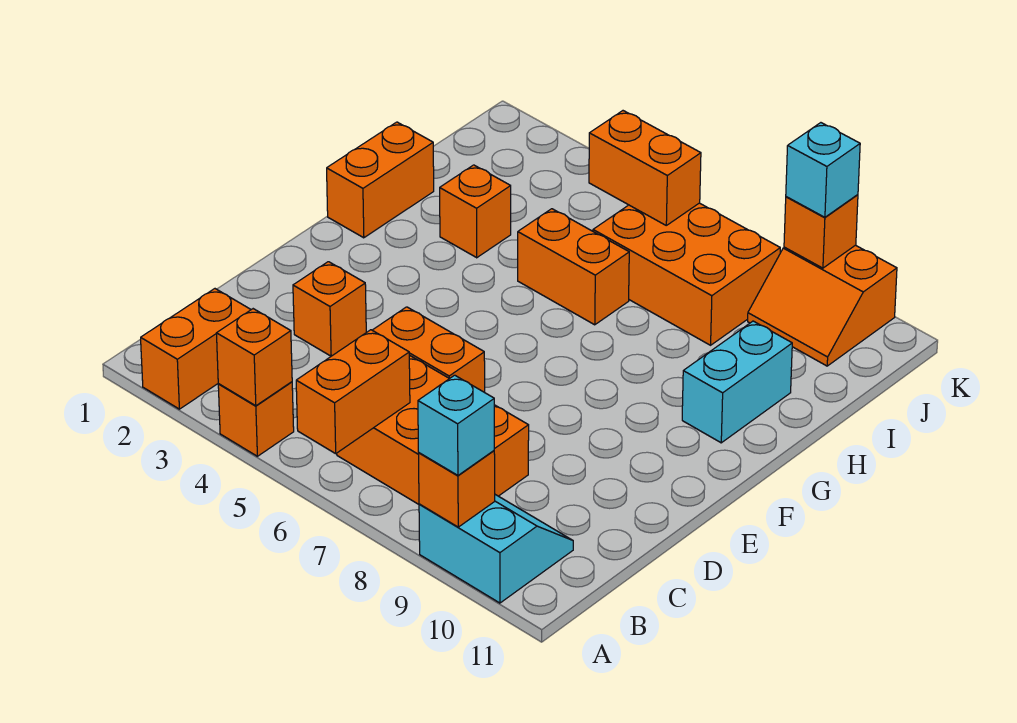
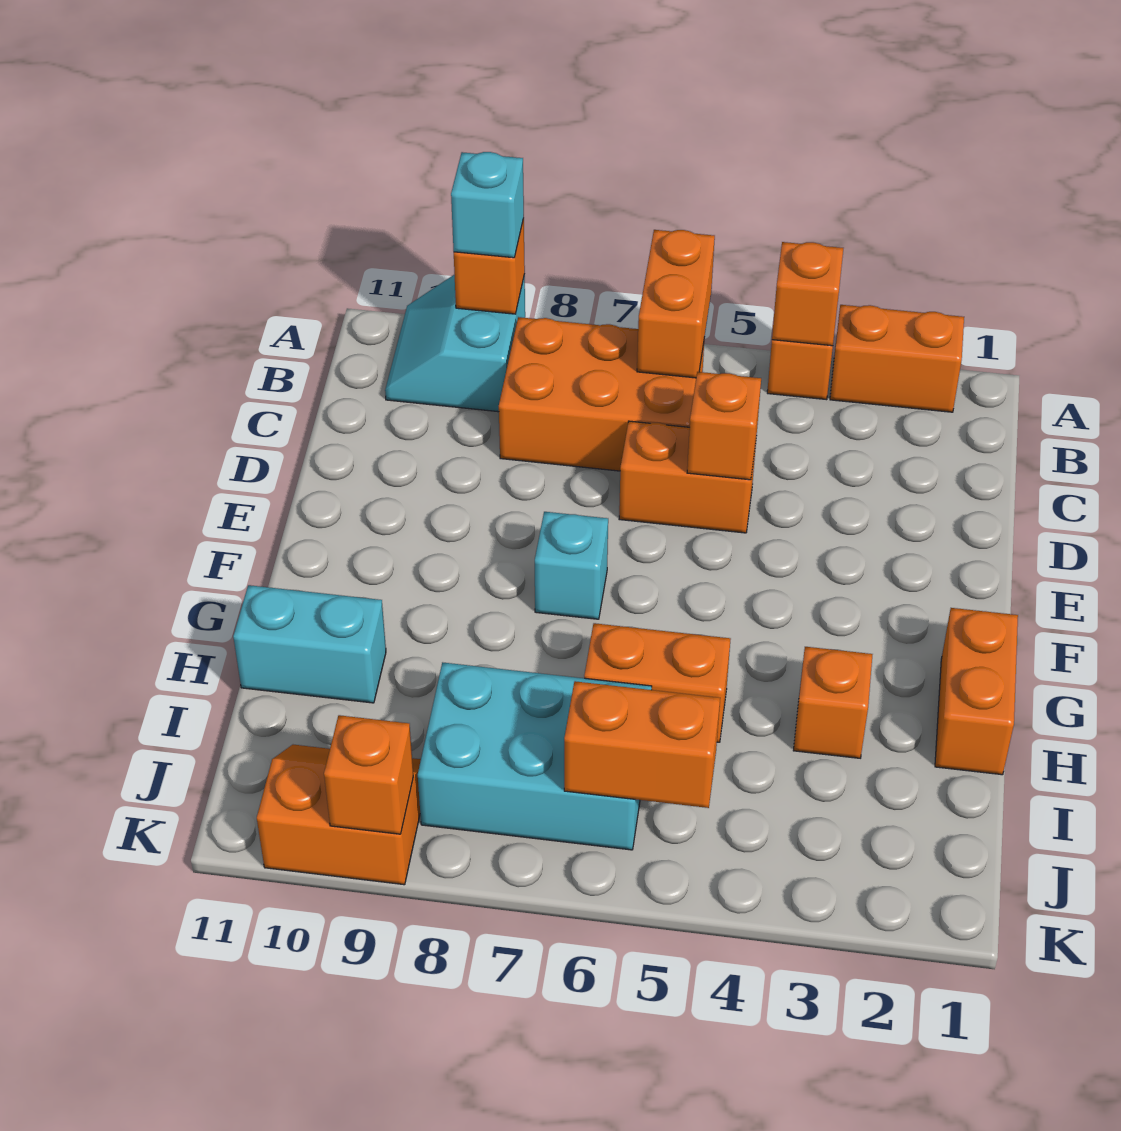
orange brick A2:B2 level 1 -> orange brick A2:A3 level 1
cyan slope A9:B10 level 1 top A -> cyan slope A9:B10 level 1 top 9
orange brick D3 level 1 -> orange brick D5 level 2
cyan brick G10:H10 level 1 -> cyan brick H10:H11 level 1
orange brick I6:J8 level 1 -> cyan brick I6:J8 level 1
cyan brick K9 level 3 -> cyan brick F7 level 1

